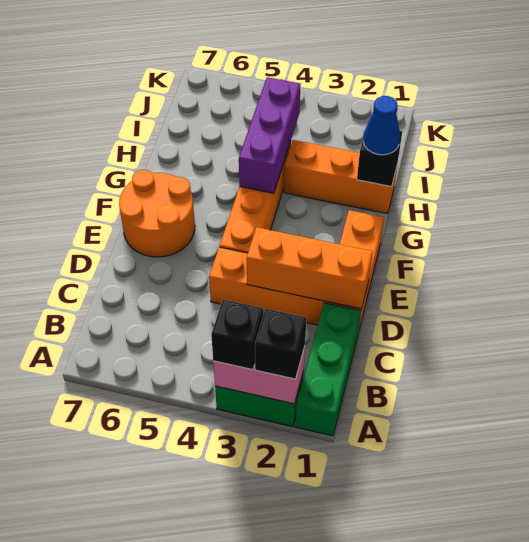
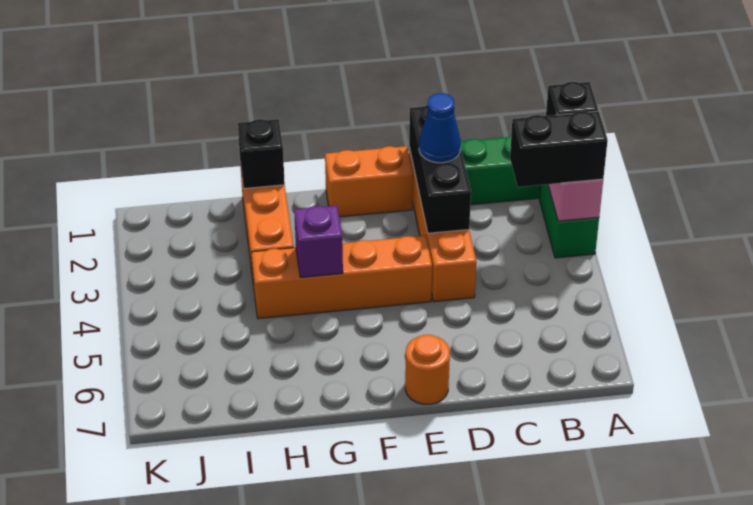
black brick A3 level 3 -> black brick A3:B3 level 3
orange brick D1:D3 level 2 -> black brick D1:D3 level 2
orange round brick E6:F7 level 1 -> orange round brick E7 level 1
purple brick G4:I4 level 2 -> purple brick G4 level 2
blue cone H1 level 3 -> blue cone D2 level 3

